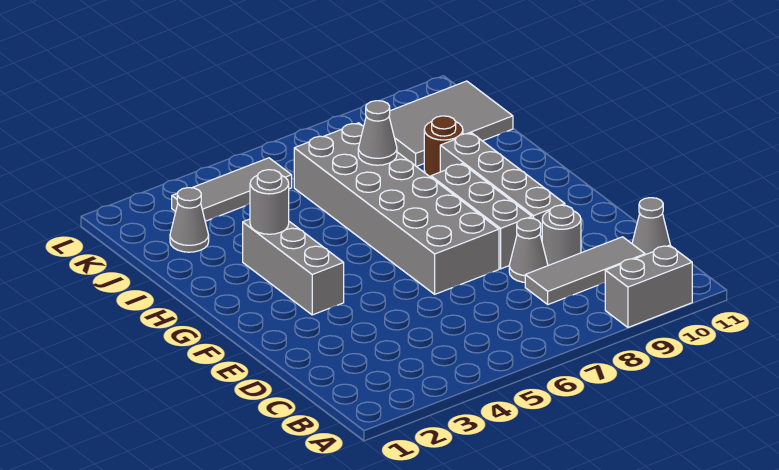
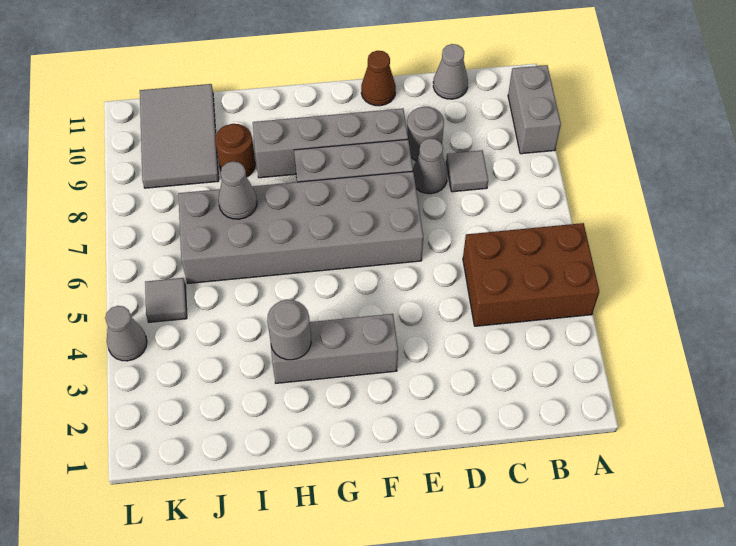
none -> brown brick A4:C5 level 1
grey tile C8:C10 level 1 -> grey tile C8 level 1
none -> brown cone E11 level 1
grey cone J2 level 1 -> grey cone L4 level 1
grey tile K3:K5 level 1 -> grey tile K5 level 1

